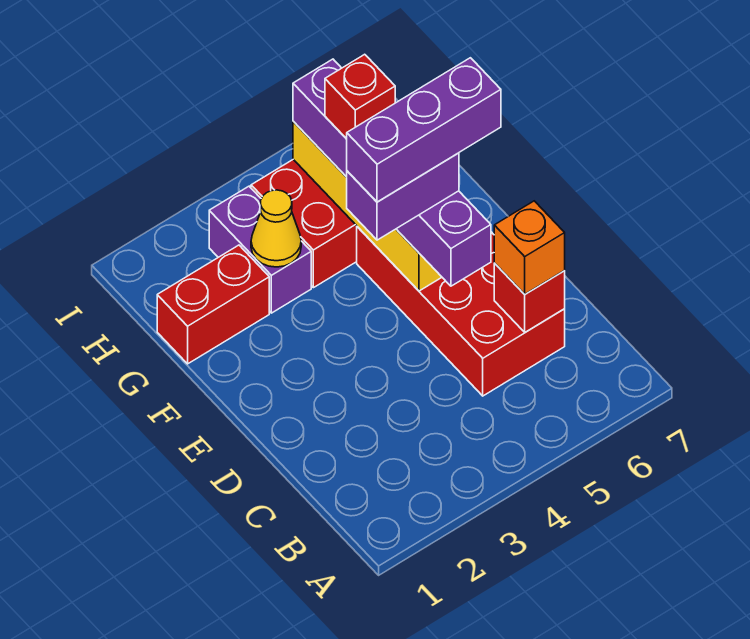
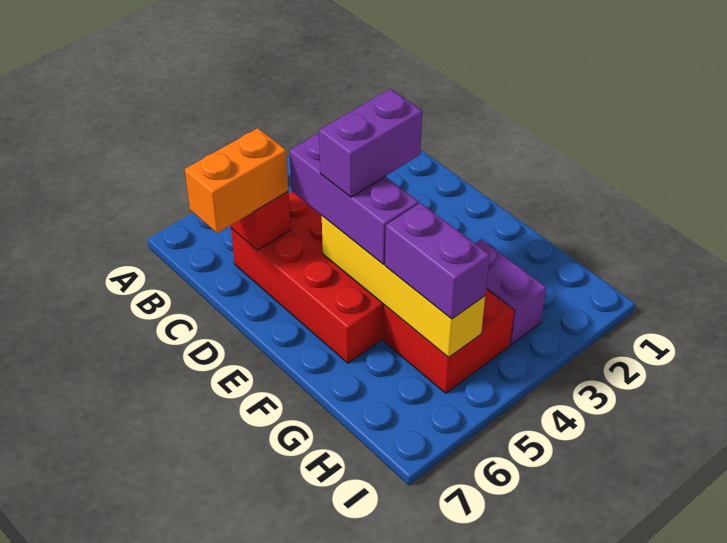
orange brick C6 level 3 -> orange brick C6:C7 level 3
purple brick E4:E6 level 5 -> none
red brick G1:G2 level 1 -> none
yellow cone G3 level 2 -> none
red brick G5 level 4 -> none

